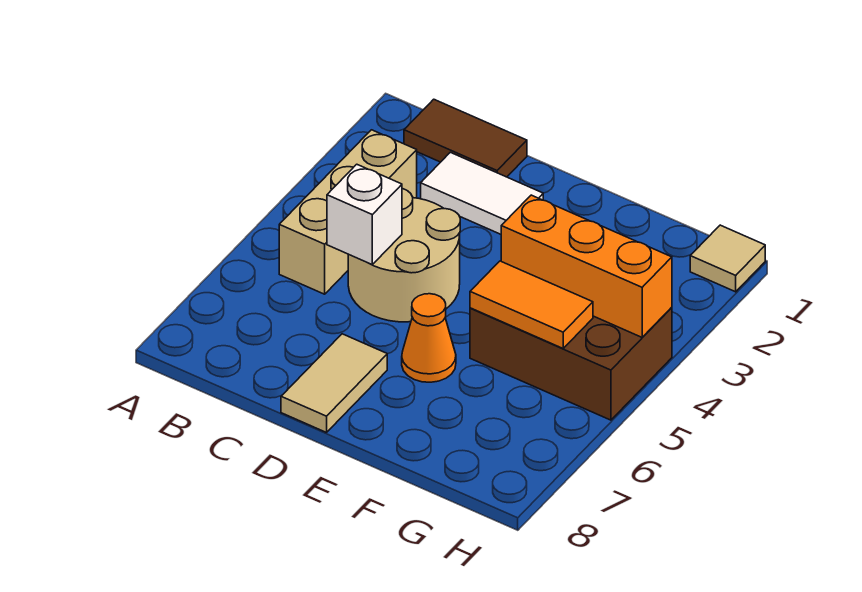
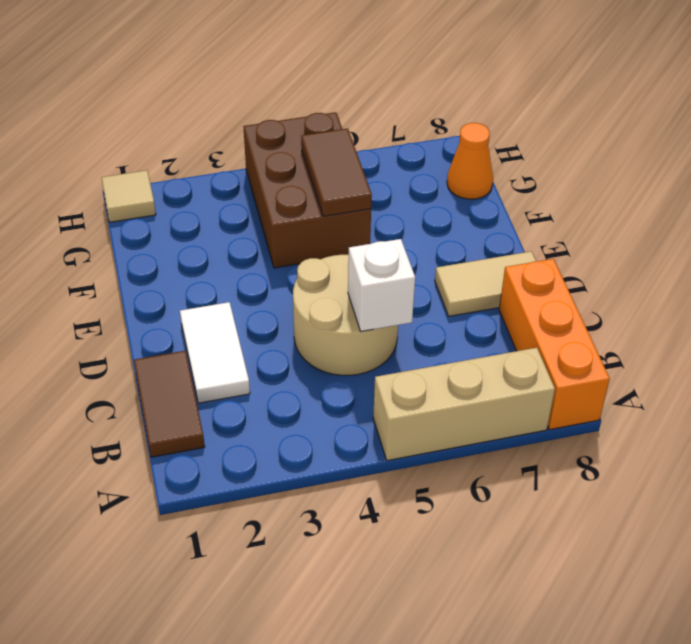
tan brick B3:B5 level 1 -> tan brick A5:A7 level 1
orange cone E6 level 1 -> orange cone G8 level 1
orange brick F4:H4 level 2 -> orange brick A8:C8 level 1
orange tile F5:G5 level 2 -> brown tile F5:G5 level 2

